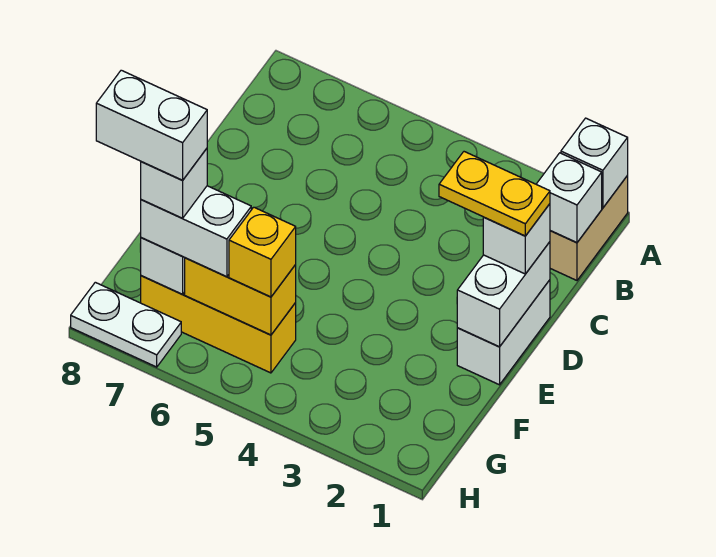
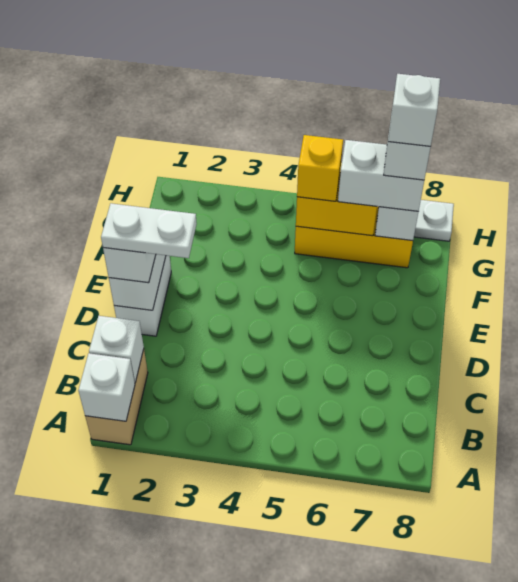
yellow plate D1:D2 level 4 -> white plate D1:D2 level 4
white brick G7:G8 level 5 -> white brick G7 level 5

